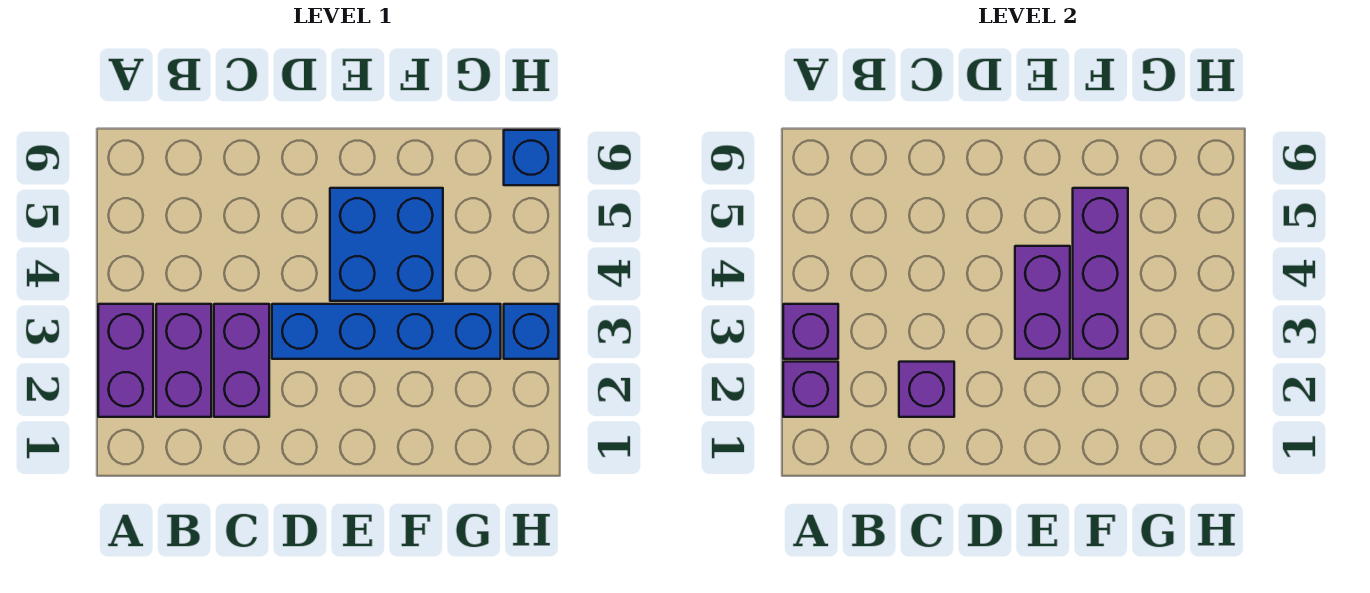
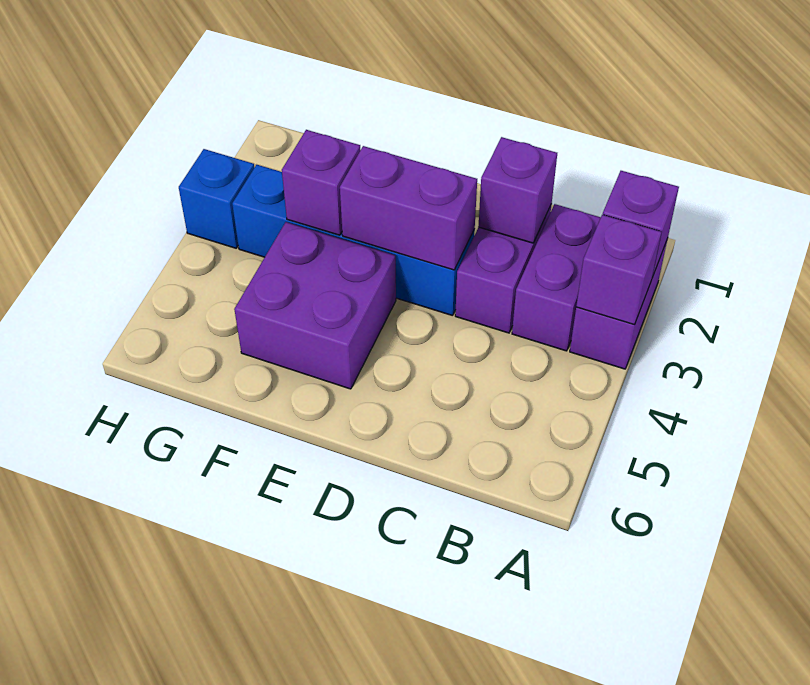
purple brick E3:E4 level 2 -> purple brick D3:E3 level 2
blue brick E4:F5 level 1 -> purple brick E4:F5 level 1
purple brick F3:F5 level 2 -> purple brick F3 level 2
blue brick H6 level 1 -> none

